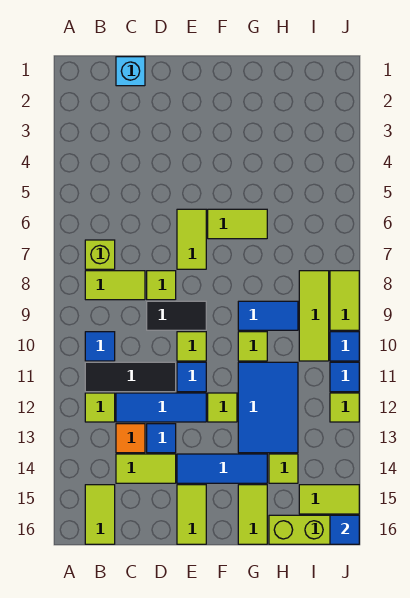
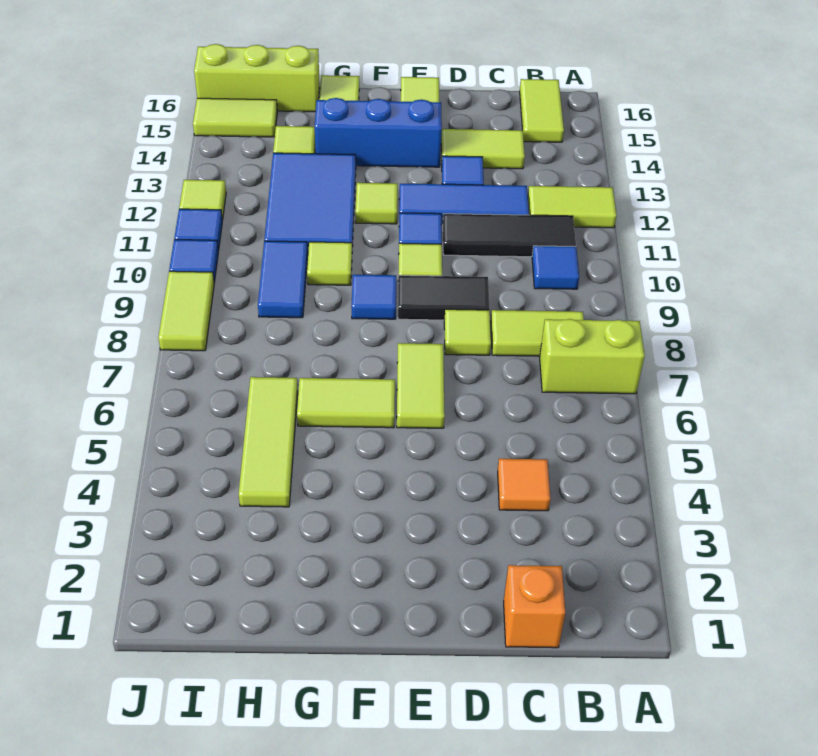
lime brick B7 level 1 -> lime brick A7:B7 level 1
lime tile B12 level 1 -> lime tile A12:B12 level 1
cyan brick C1 level 1 -> orange brick C1 level 1
orange tile C13 level 1 -> orange tile C4 level 1
blue tile E14:G14 level 1 -> blue brick E14:G14 level 1
blue tile G9:H9 level 1 -> blue tile H9:H10 level 1
lime tile I8:I10 level 1 -> lime tile H4:H6 level 1
blue tile J16 level 2 -> blue tile F9 level 1

